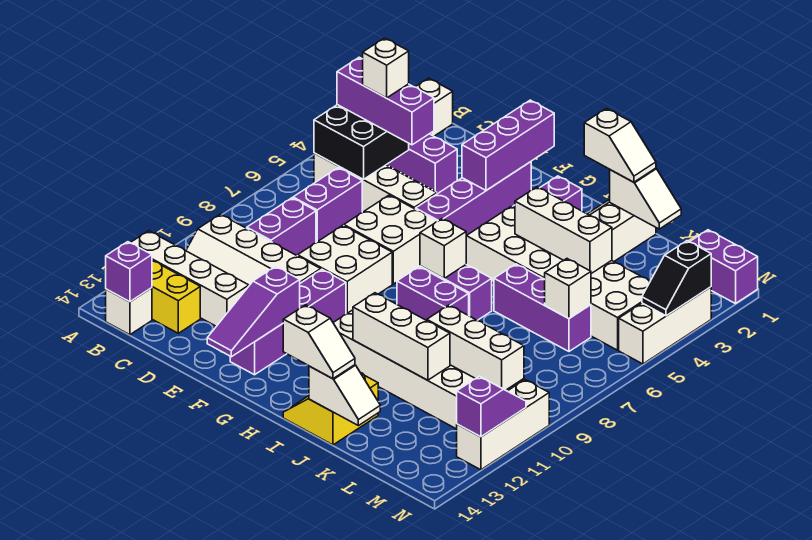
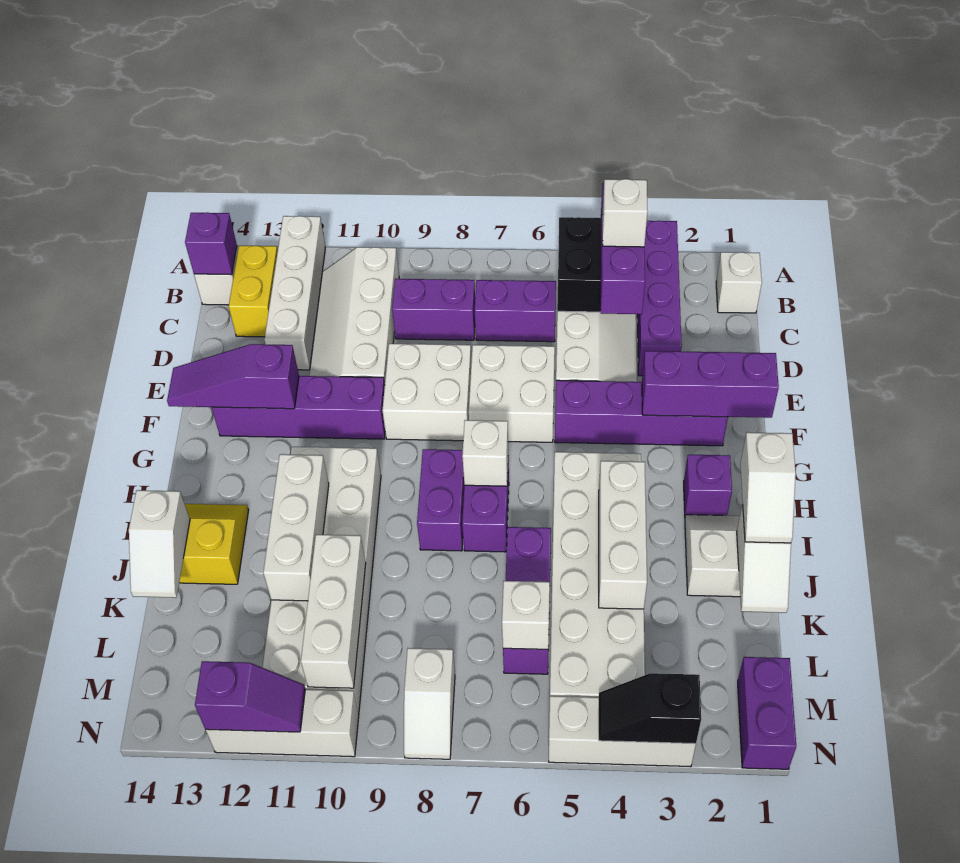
white slope I14:J14 level 3 top I -> white slope M8:N8 level 1 top M

